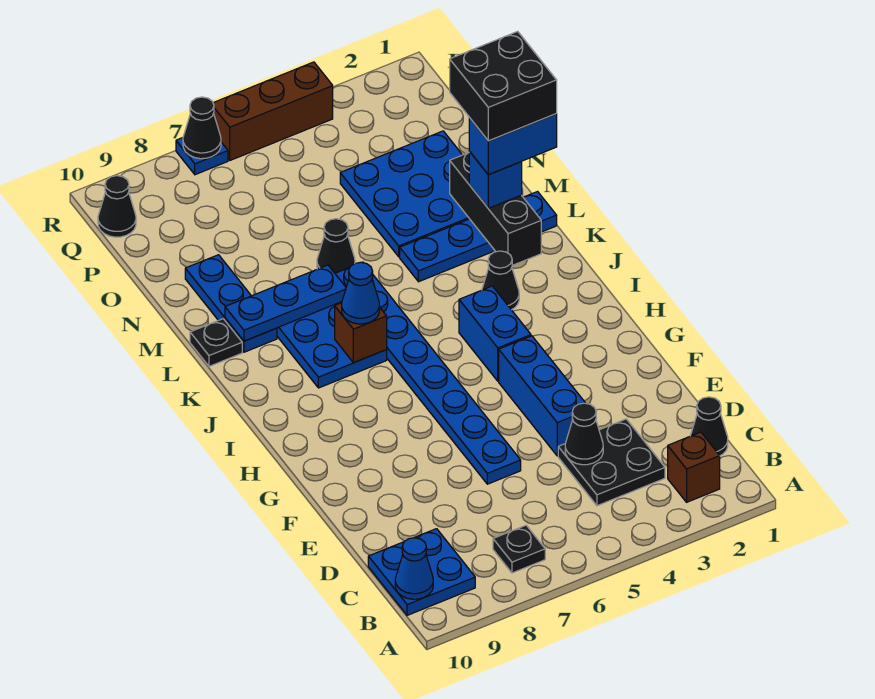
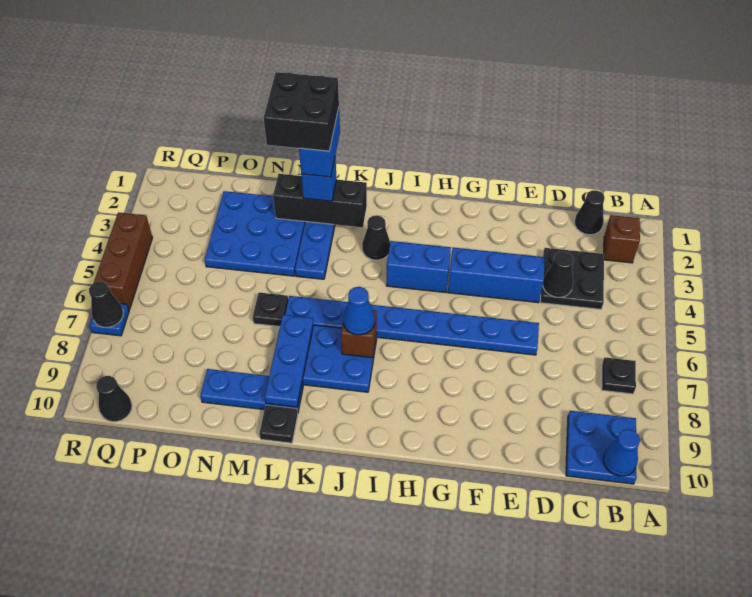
black cone M6 level 1 -> black plate M6 level 1

